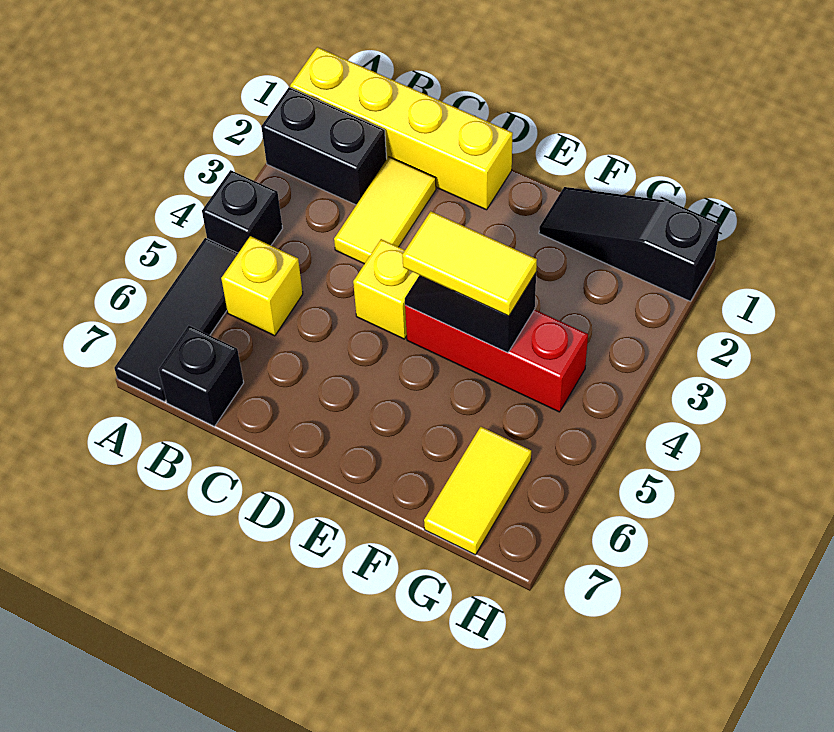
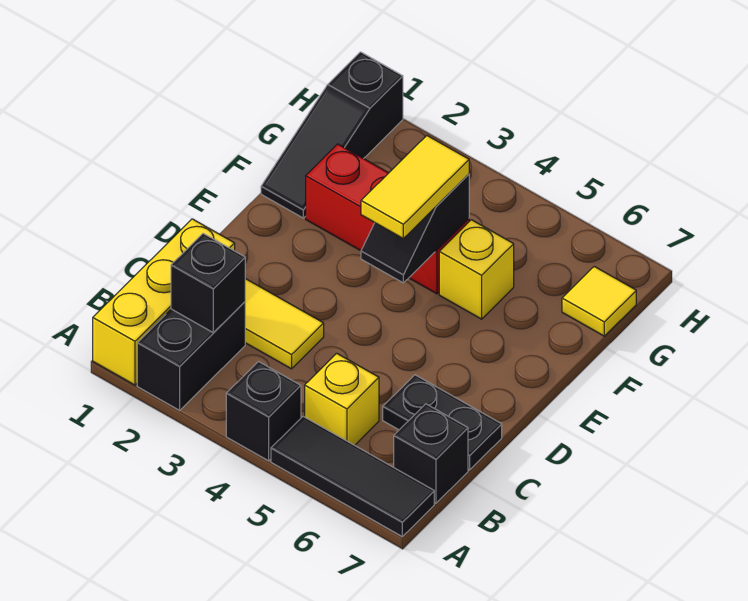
yellow brick A1:D1 level 1 -> yellow brick A1:C1 level 1
none -> black brick B2 level 2
none -> black plate C6:C7 level 1
yellow brick D4 level 1 -> yellow brick F5 level 1
red brick E4:G4 level 1 -> red brick F2:F4 level 1
yellow tile G6:G7 level 1 -> yellow tile G7 level 1

